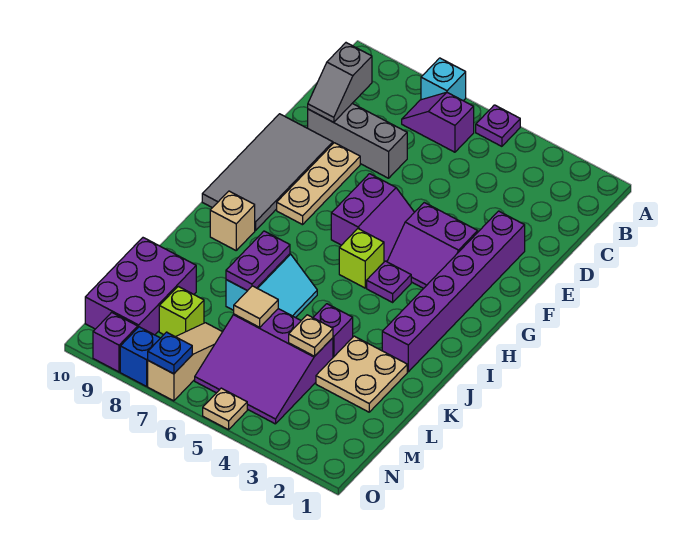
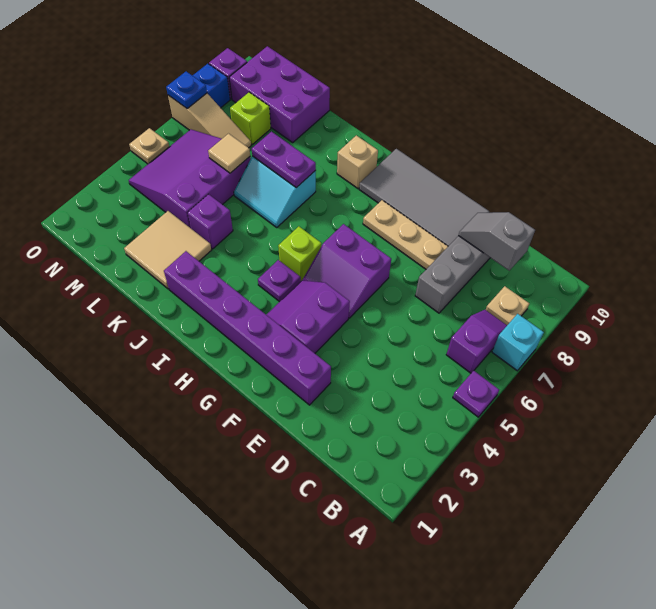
tan plate K2:L3 level 1 -> tan tile K2:L3 level 1
tan plate L4 level 2 -> tan plate B8 level 1

